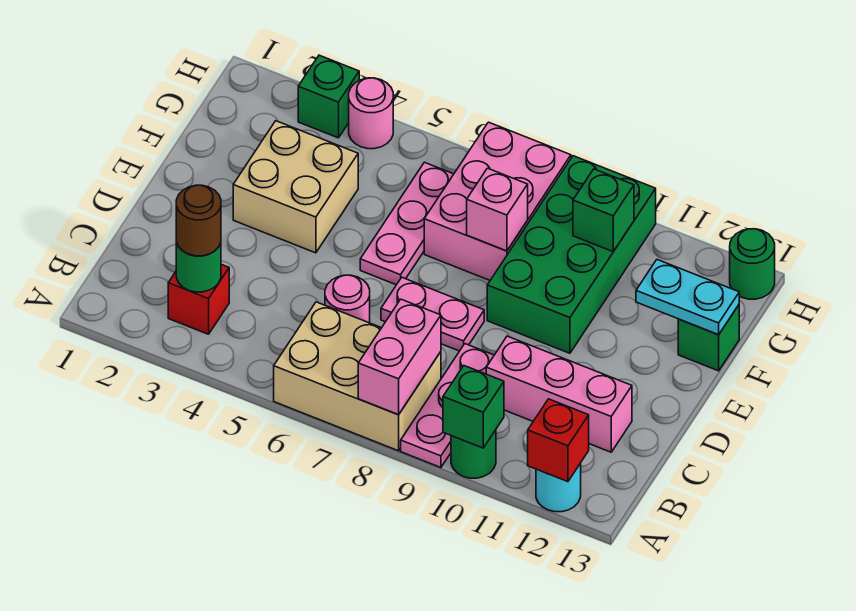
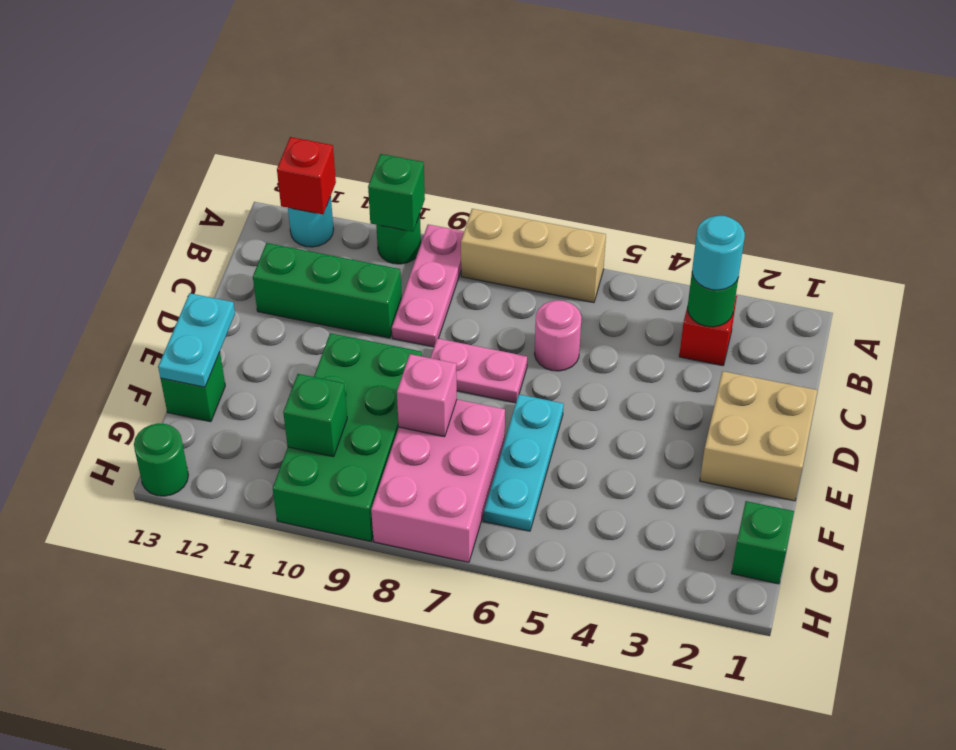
tan brick A6:B8 level 1 -> tan brick A6:A8 level 1
pink brick A8:B8 level 2 -> none
brown round brick B3 level 3 -> cyan round brick B3 level 3
pink brick C10:C12 level 1 -> green brick C10:C12 level 1
tan brick E3:F4 level 1 -> tan brick D1:E2 level 1
pink plate E6:G6 level 1 -> cyan plate E6:G6 level 1
cyan plate F12:F13 level 2 -> cyan plate E13:F13 level 2
green brick H3 level 1 -> green brick G1 level 1
pink round brick H4 level 1 -> none

